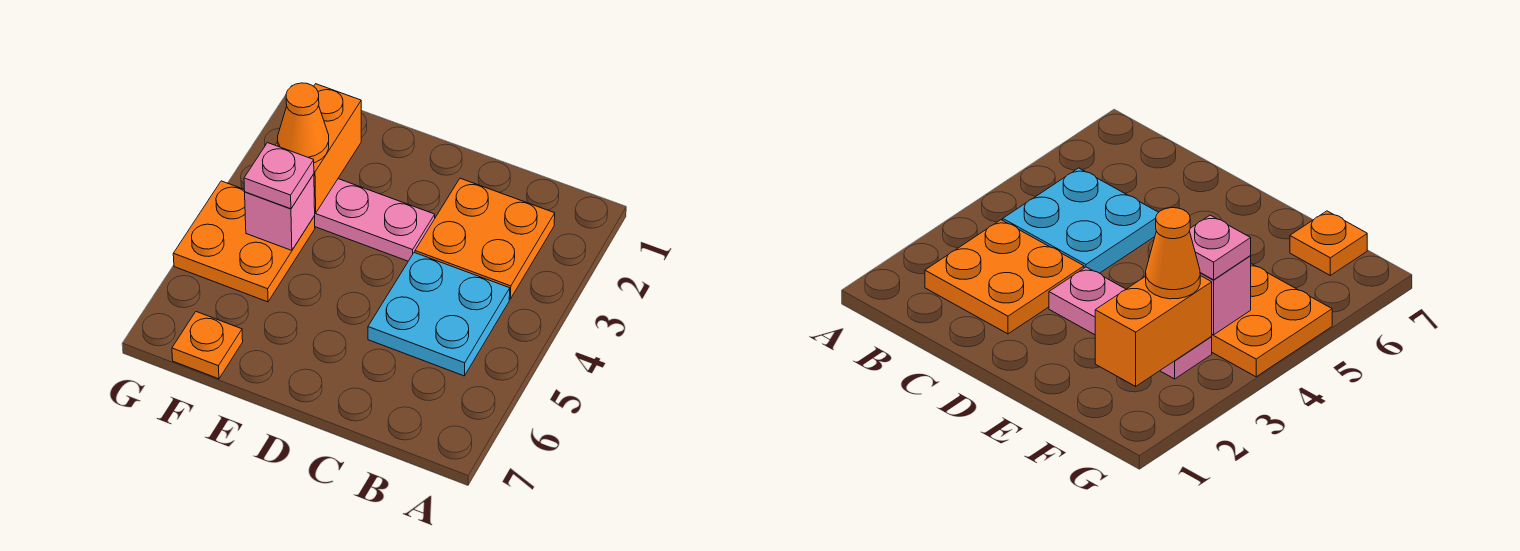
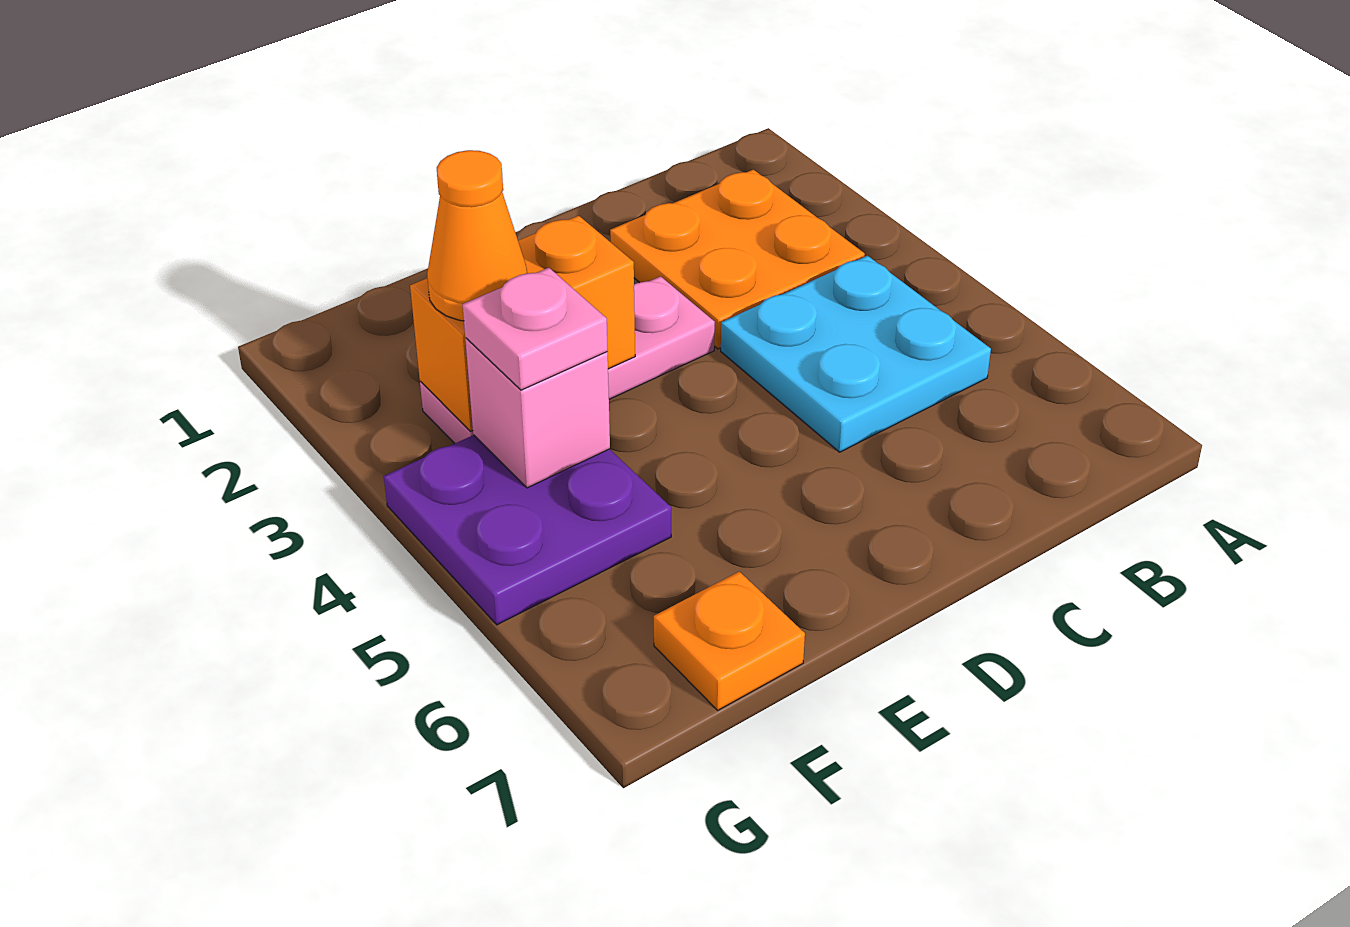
orange brick F2:F3 level 2 -> orange brick E3:F3 level 2
orange plate F4:G5 level 1 -> purple plate F4:G5 level 1

